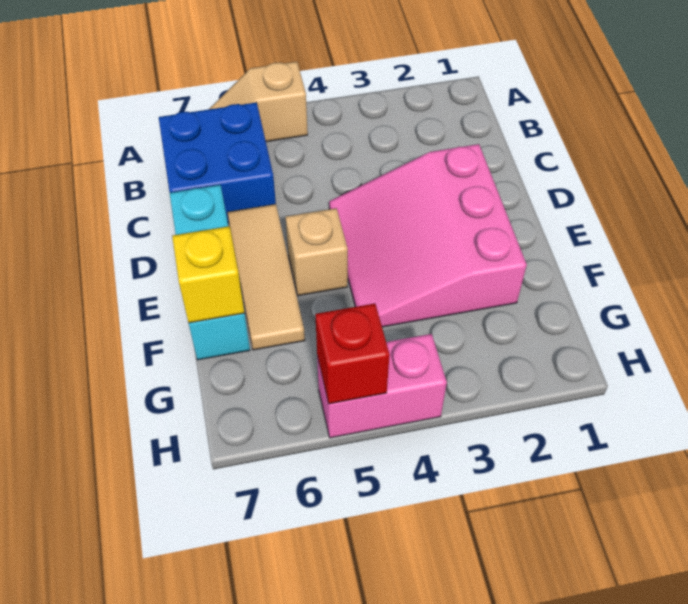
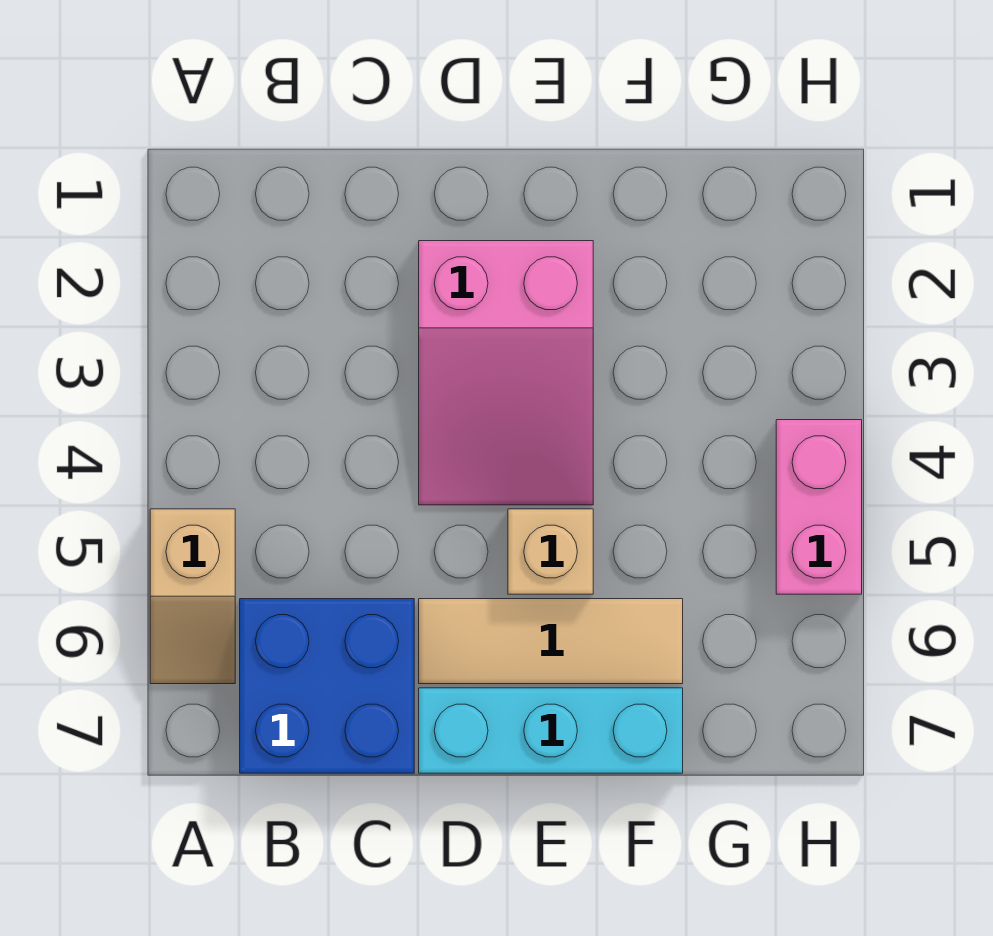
pink slope D2:F4 level 1 top 2 -> pink slope D2:E4 level 1 top 2
yellow brick F7 level 2 -> none
red brick H5 level 2 -> none

